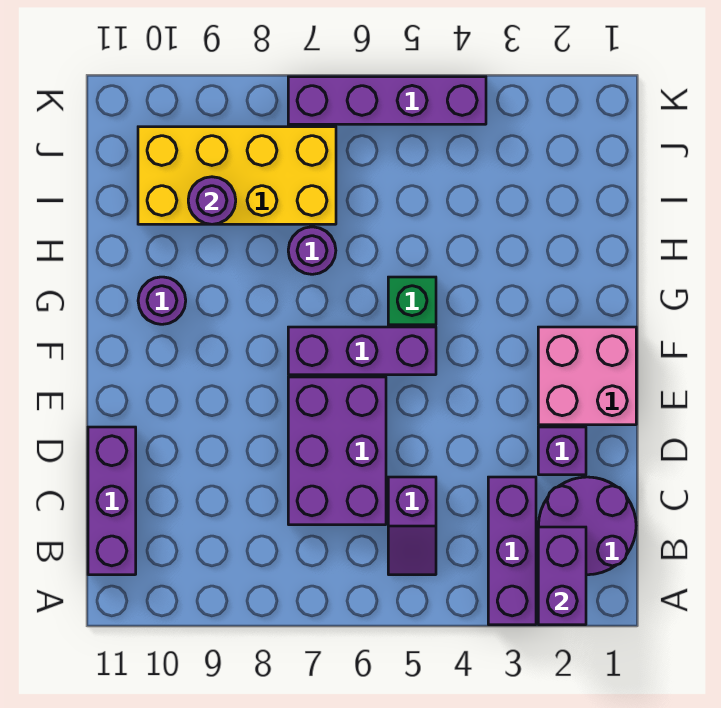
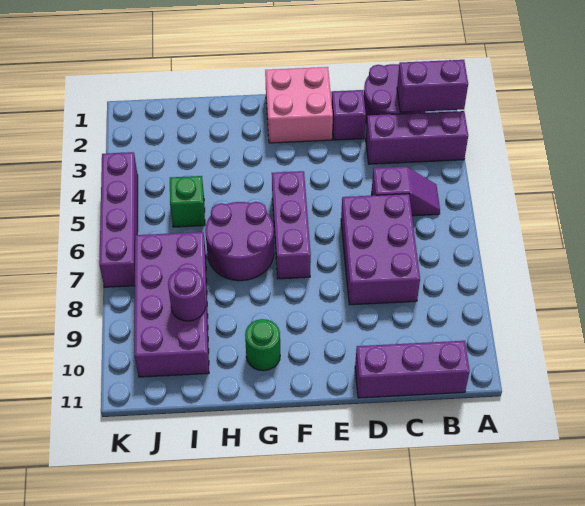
purple brick C6:E7 level 1 -> purple brick C6:D8 level 1
green brick G5 level 1 -> green brick I5 level 1
purple round brick G10 level 1 -> green round brick G10 level 1
purple round brick H7 level 1 -> purple round brick G6:H7 level 1
yellow brick I7:J10 level 1 -> purple brick I7:J10 level 1

